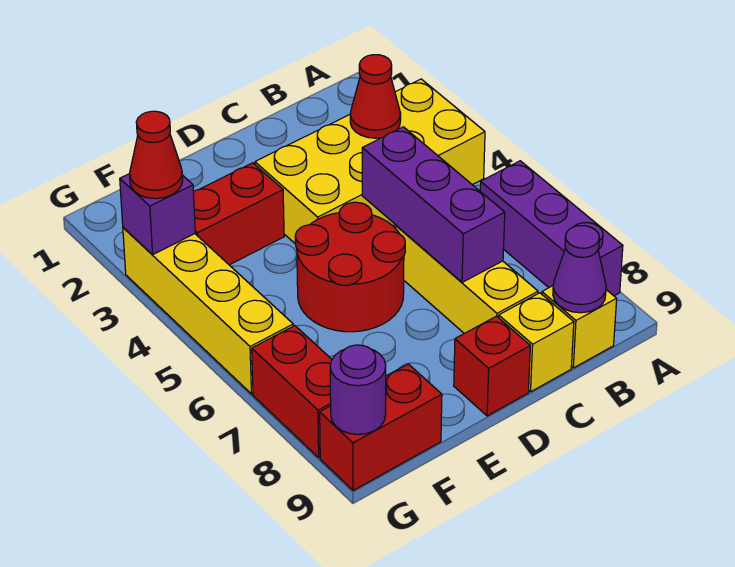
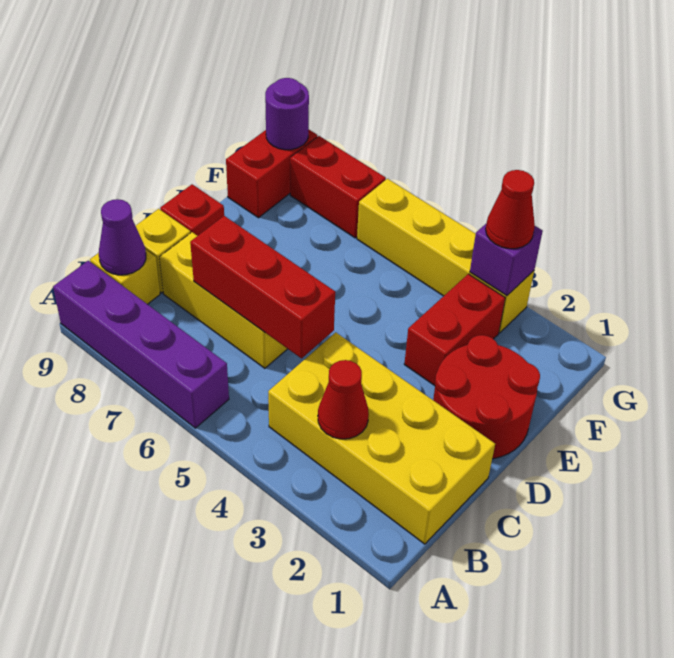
yellow brick A3:D4 level 1 -> yellow brick B1:C4 level 1
purple brick A6:A8 level 1 -> purple brick A6:A9 level 1
purple brick C5:C7 level 2 -> red brick C5:C7 level 2
red round brick D5:E6 level 1 -> red round brick D1:E2 level 1

